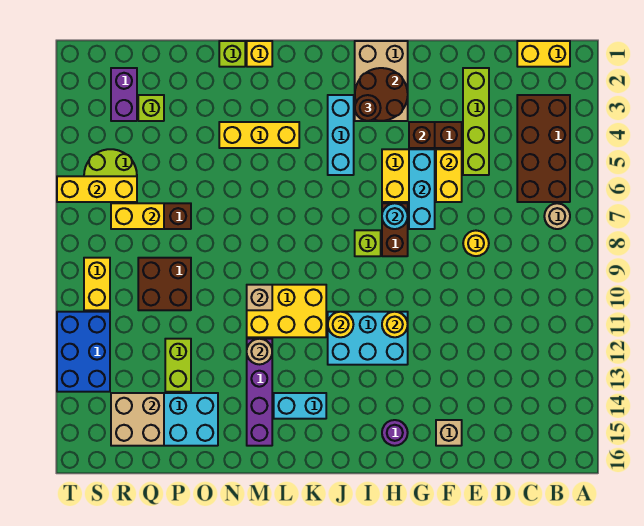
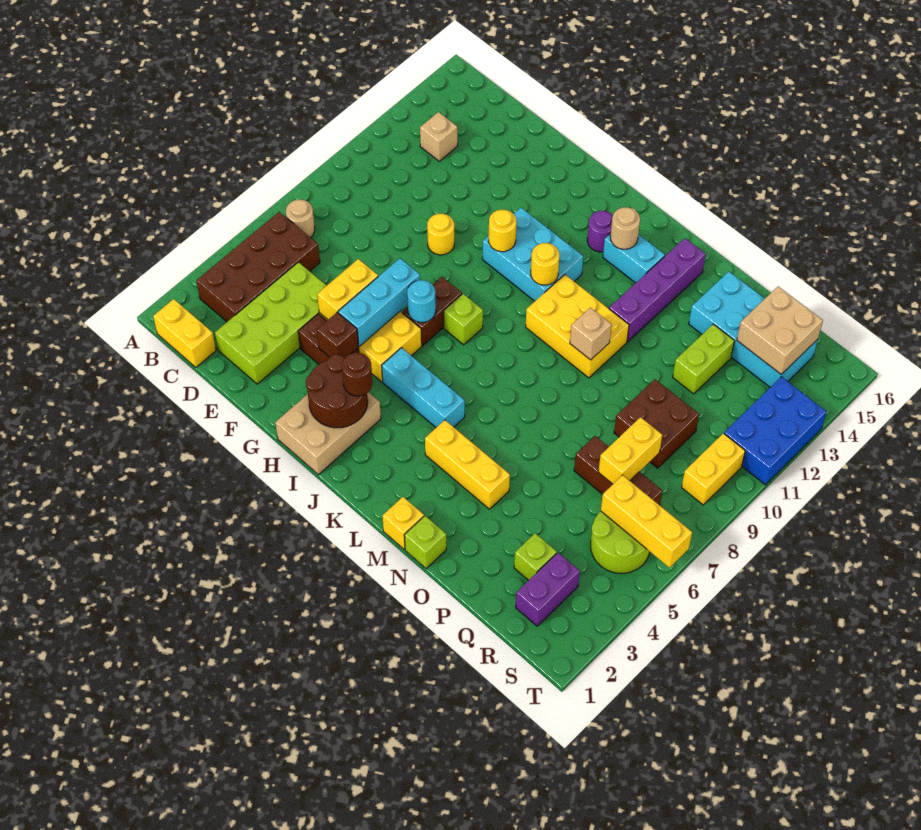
lime brick E2:E5 level 1 -> lime brick D2:E5 level 1
yellow round brick E8 level 1 -> yellow round brick F10 level 1
tan brick F15 level 1 -> tan brick C13 level 1
purple round brick H15 level 1 -> purple round brick J14 level 1
cyan brick J3:J5 level 1 -> cyan brick I5:K5 level 1
tan round brick M12 level 2 -> tan round brick K14 level 2
yellow brick Q7:R7 level 2 -> yellow brick Q7:Q8 level 2

